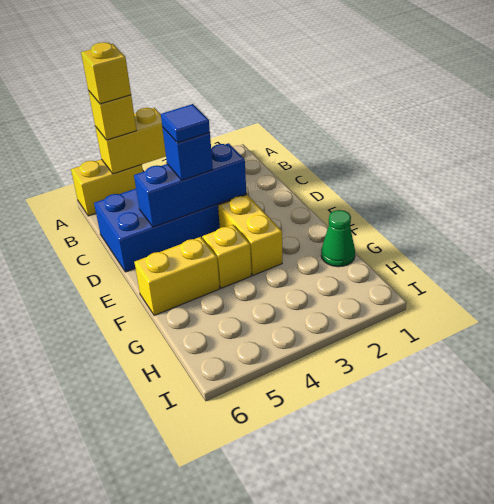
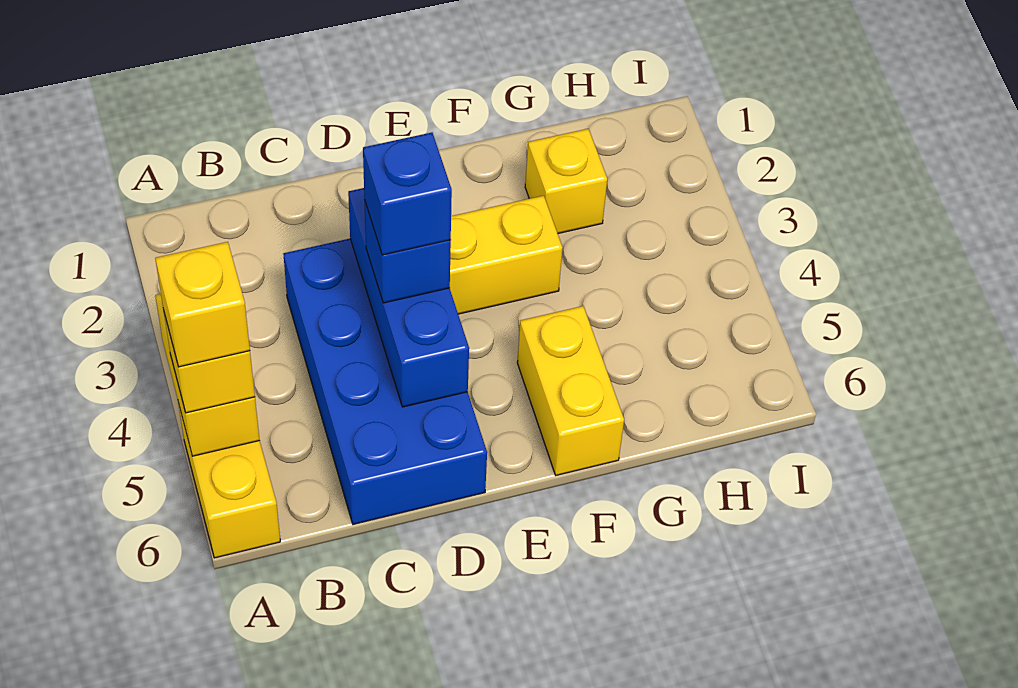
blue tile D4 level 4 -> blue brick D4 level 4
yellow brick F4 level 1 -> yellow brick G2 level 1
green cone G1 level 1 -> none

